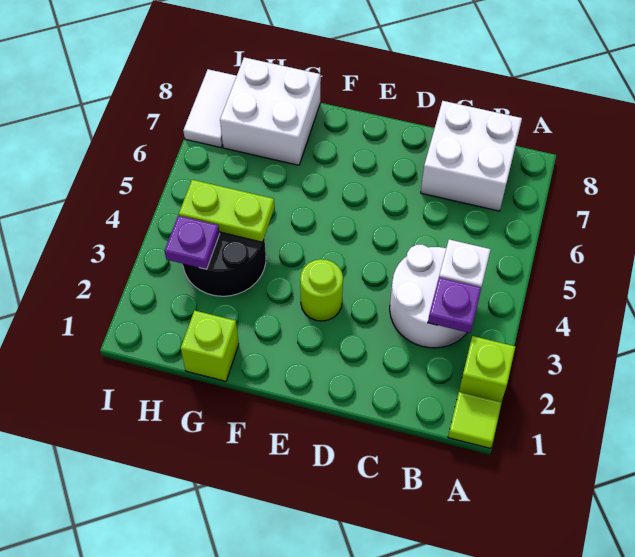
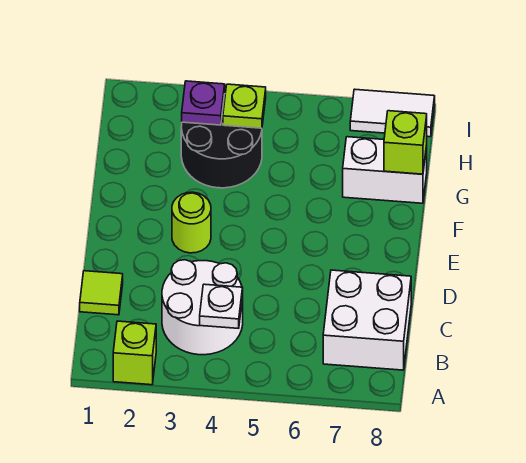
lime tile A1 level 1 -> lime tile C1 level 1
purple plate B3 level 2 -> none
lime brick G1 level 1 -> lime brick G8 level 2
lime plate G4:H4 level 2 -> lime plate H4 level 2
white brick G7:H8 level 1 -> white brick G7:G8 level 1

